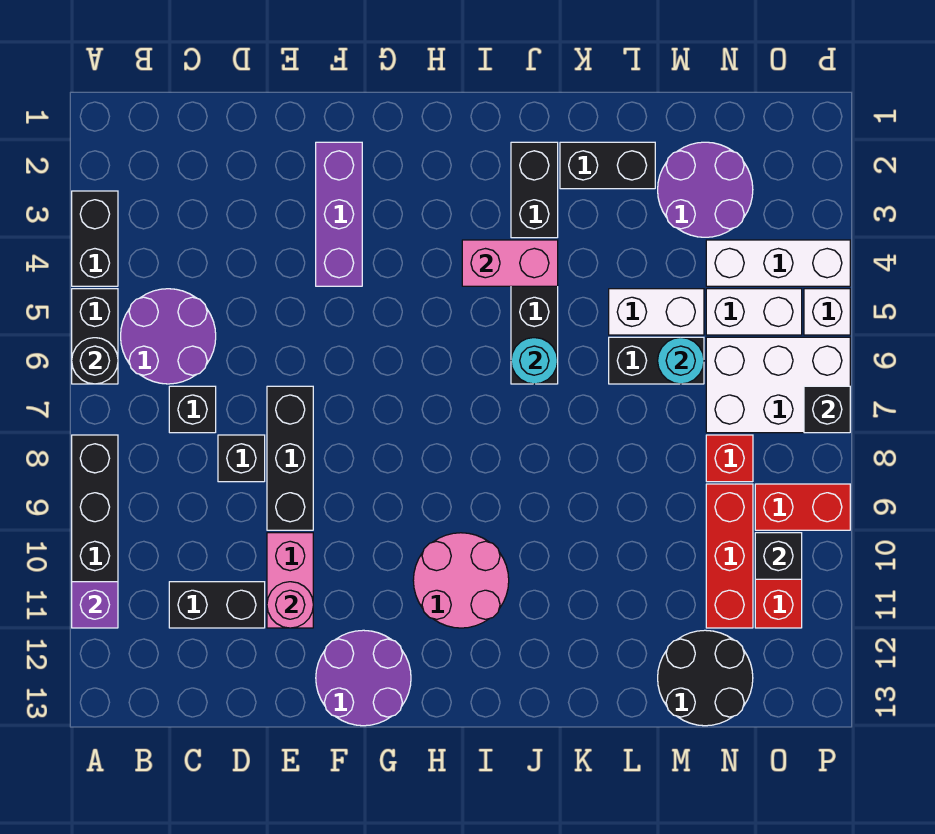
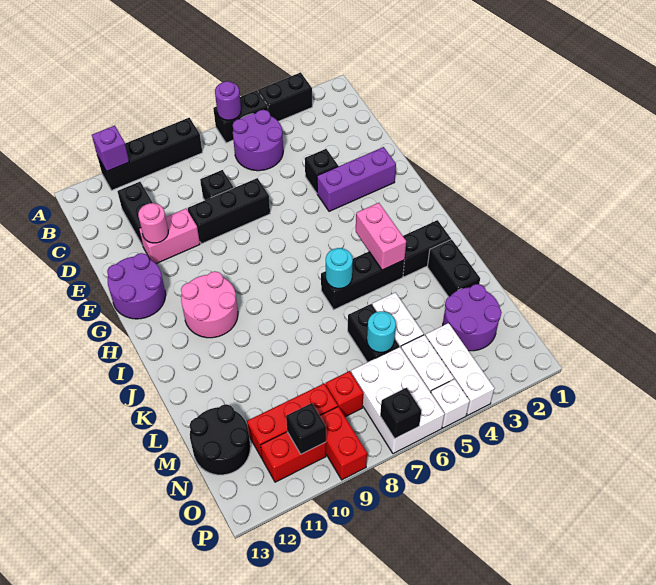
black round brick A6 level 2 -> purple round brick A6 level 2
black brick C7 level 1 -> black brick E4 level 1

